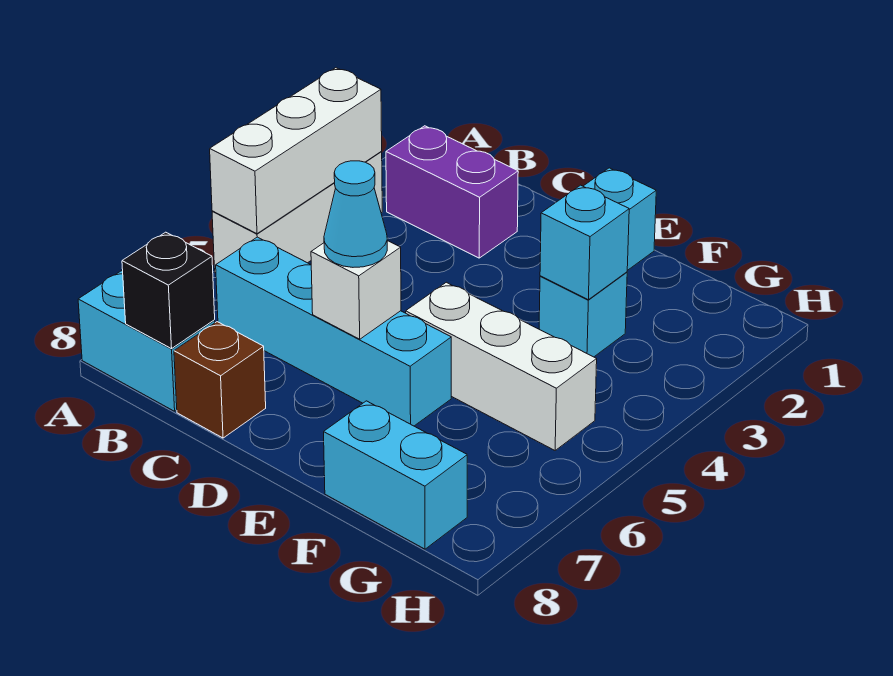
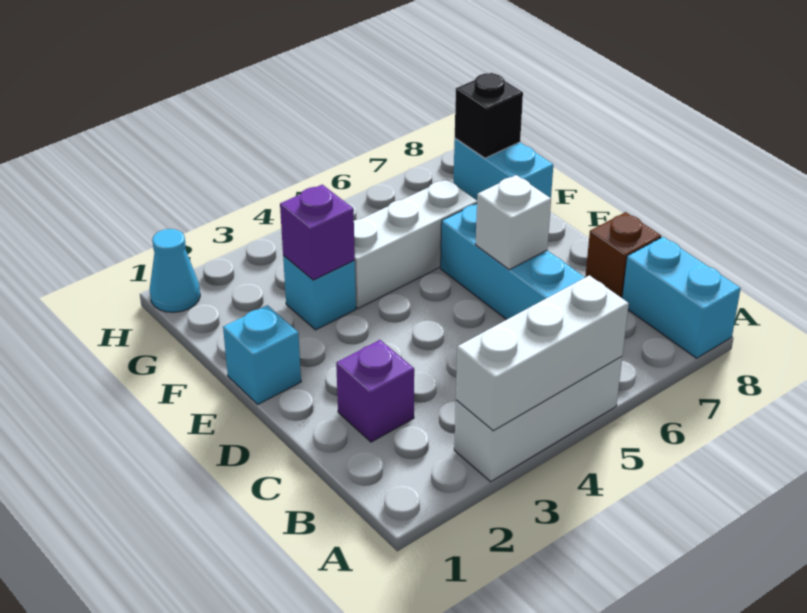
purple brick B2:C2 level 1 -> purple brick C2 level 1
black brick B8 level 2 -> black brick G8 level 2
cyan cone D6 level 3 -> cyan cone H1 level 1
white brick E5:G5 level 1 -> white brick F4:F6 level 1
cyan brick F3 level 2 -> purple brick F3 level 2

